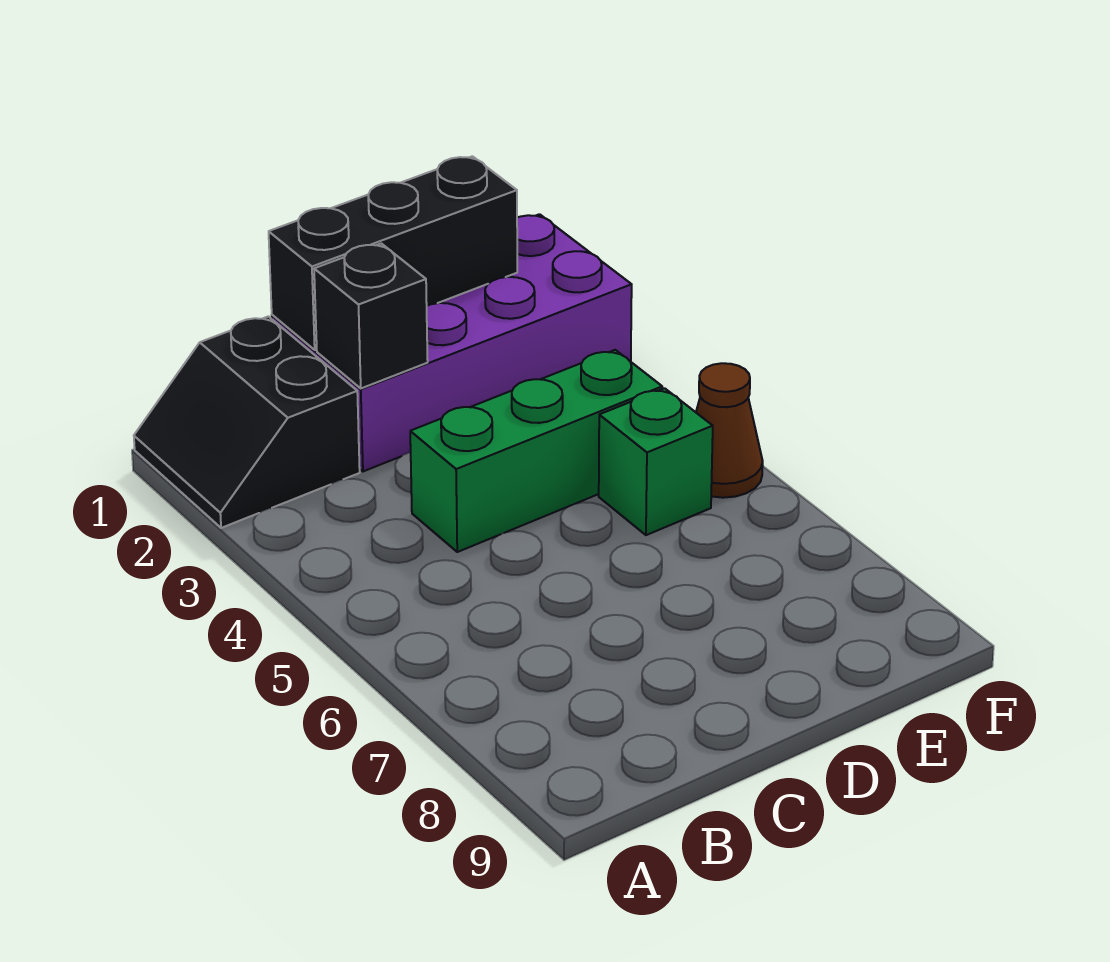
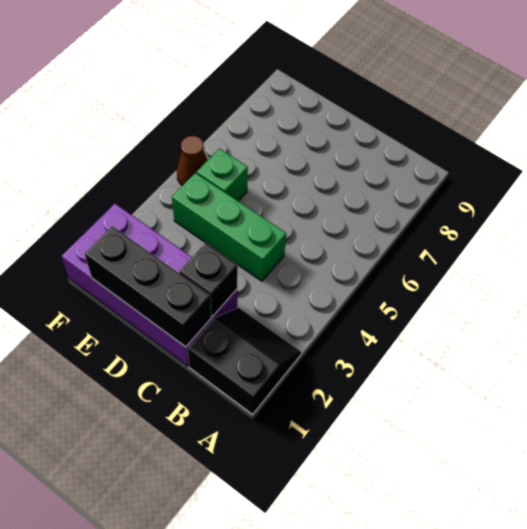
black slope A1:B2 level 1 top B -> black slope A1:B2 level 1 top 1

